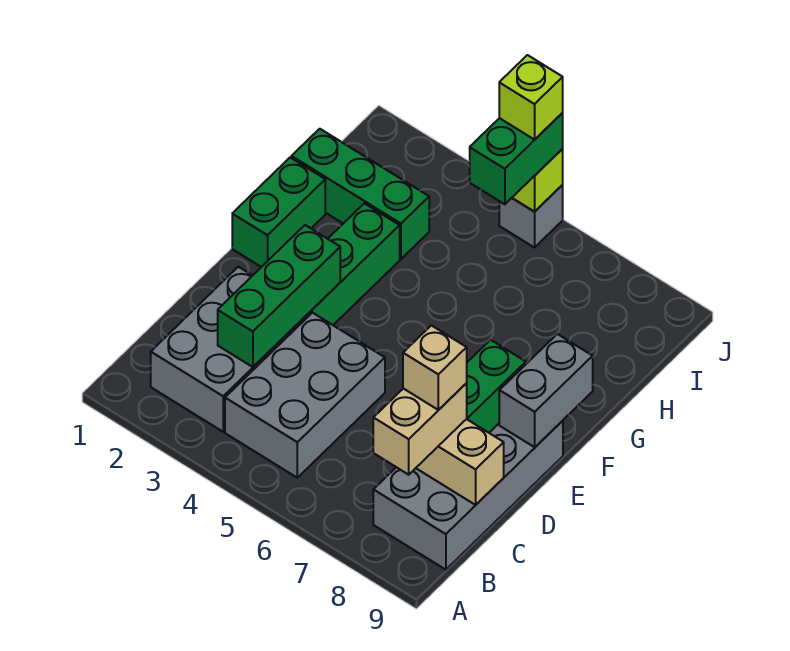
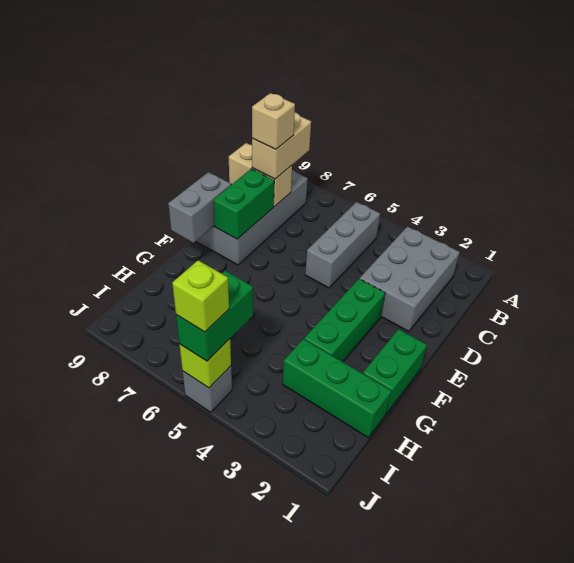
grey brick B4:D5 level 1 -> grey brick B5:D5 level 1
green brick C3:E3 level 2 -> none

